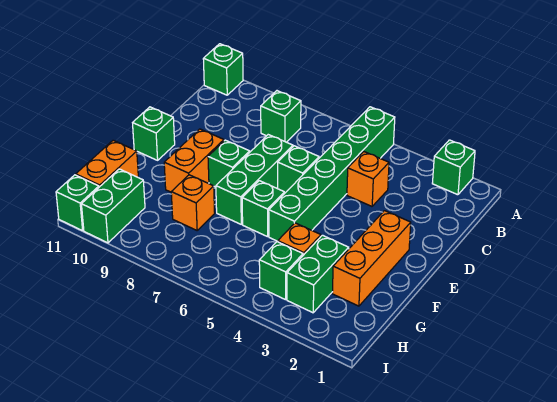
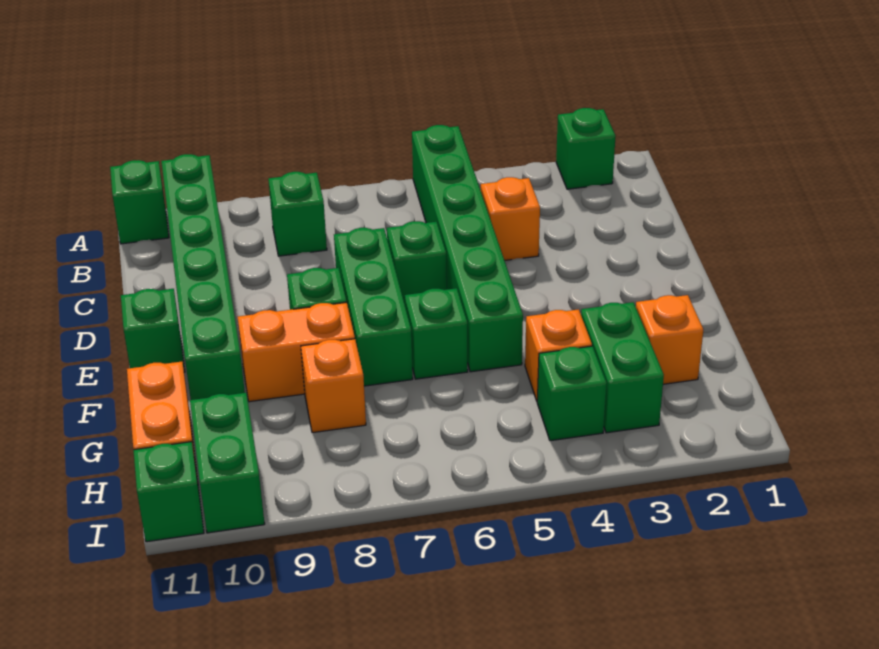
none -> green brick A10:F10 level 1
orange brick E2:G2 level 1 -> orange brick G2 level 1
orange brick E9:F9 level 1 -> orange brick F8:F9 level 1

